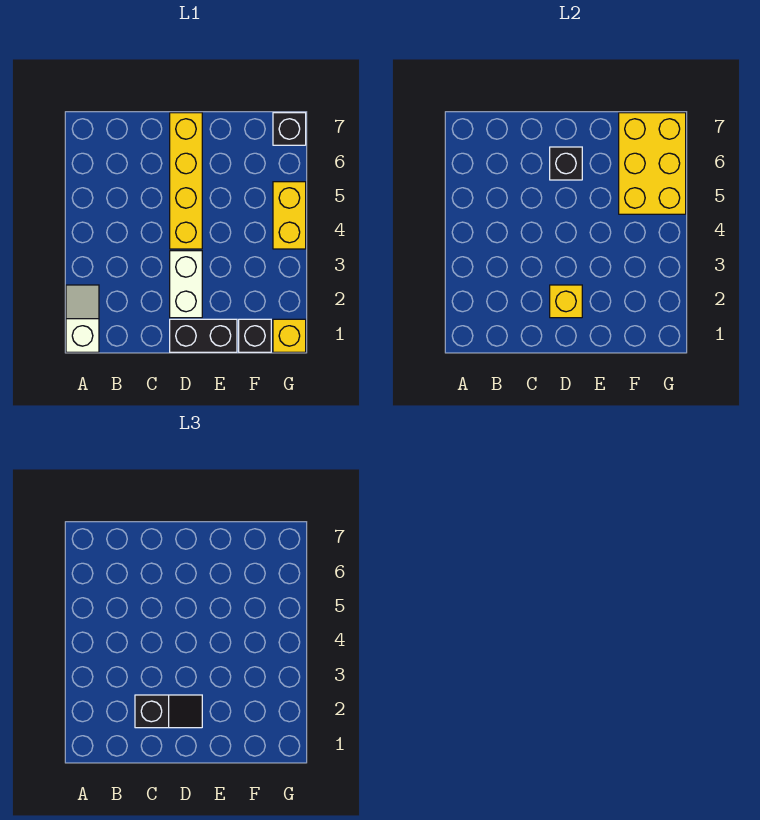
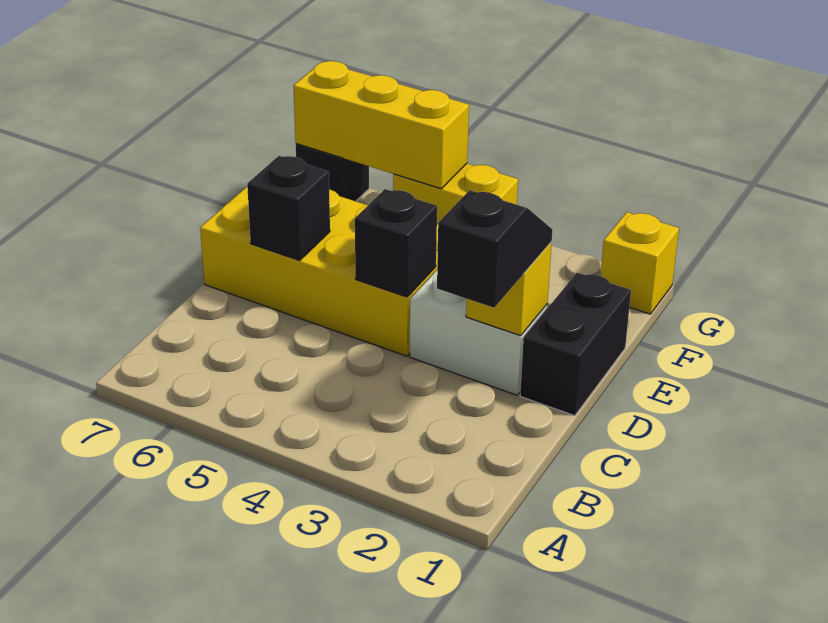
white slope A1:A2 level 1 top 1 -> none
yellow brick D4:D7 level 1 -> yellow brick D4:E7 level 1
black brick F1 level 1 -> black brick D4 level 2
yellow brick F5:G7 level 2 -> yellow brick G5:G7 level 2

